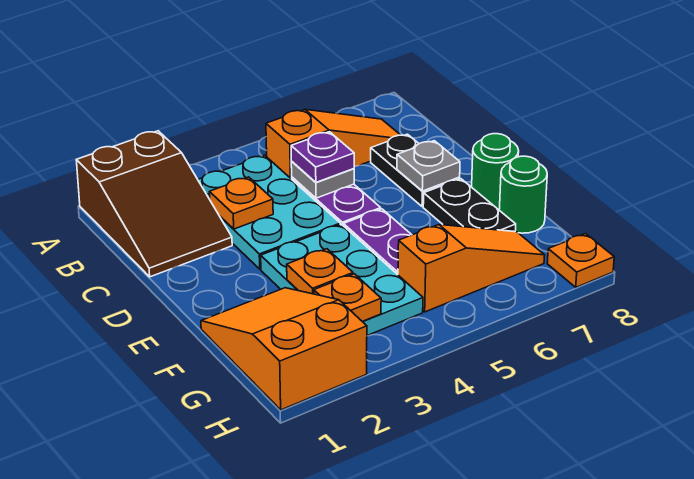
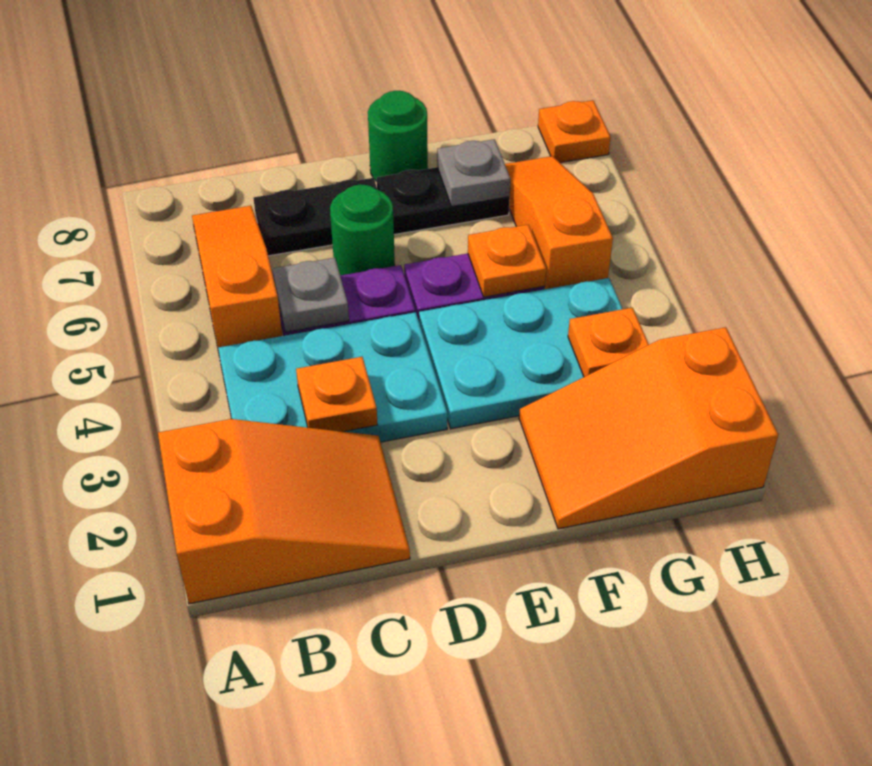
brown slope A1:C2 level 1 top A -> orange slope A1:C2 level 1 top A
purple plate C5 level 3 -> none
grey plate D7 level 2 -> grey plate F7 level 2
orange plate F3 level 2 -> orange plate F5 level 2
green round brick F8 level 1 -> green round brick D6 level 1

